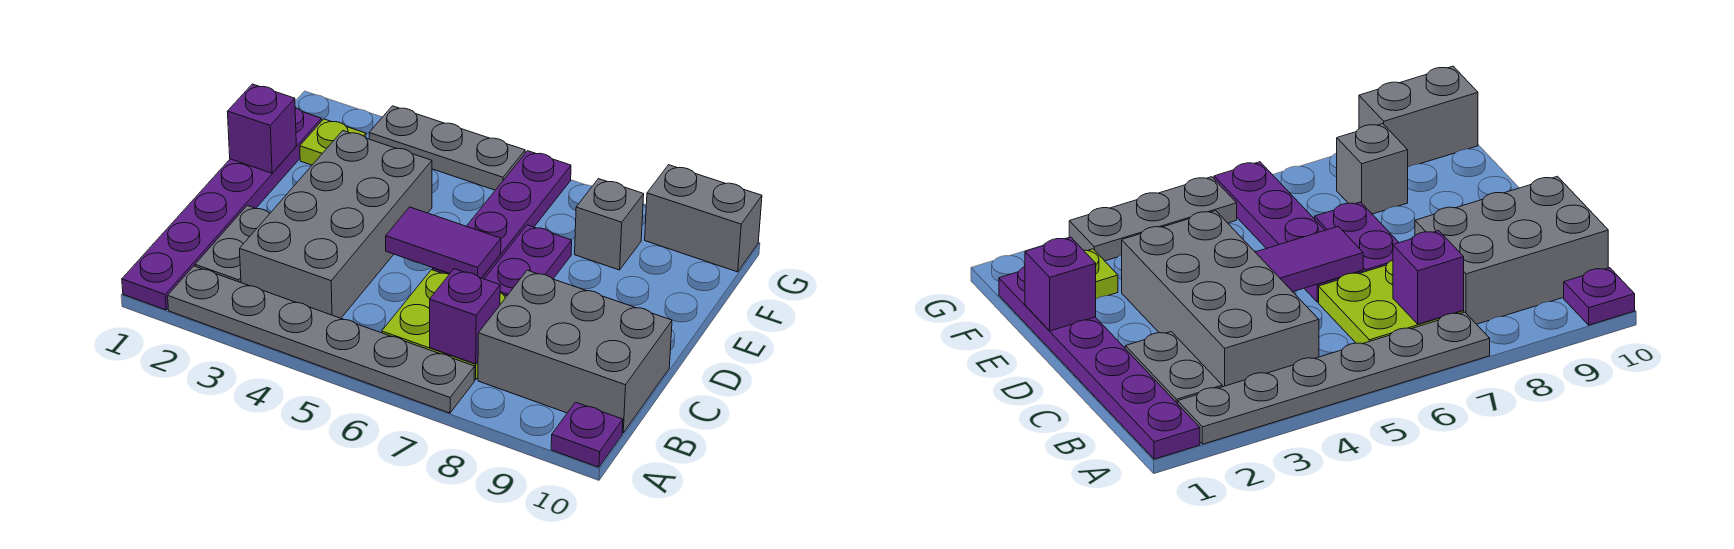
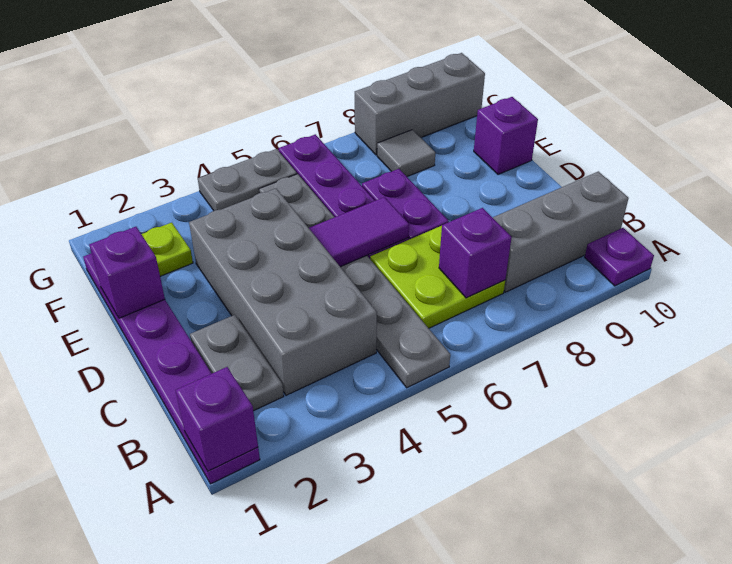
none -> purple brick A1 level 2
grey plate A2:A7 level 1 -> grey plate A5:F5 level 1
grey brick B8:C10 level 1 -> grey brick B8:B10 level 1
none -> purple brick E10 level 1
grey brick F8 level 1 -> grey tile F8 level 1
grey plate G3:G5 level 1 -> grey plate G4:G5 level 1
grey brick G9:G10 level 1 -> grey brick G8:G10 level 1

